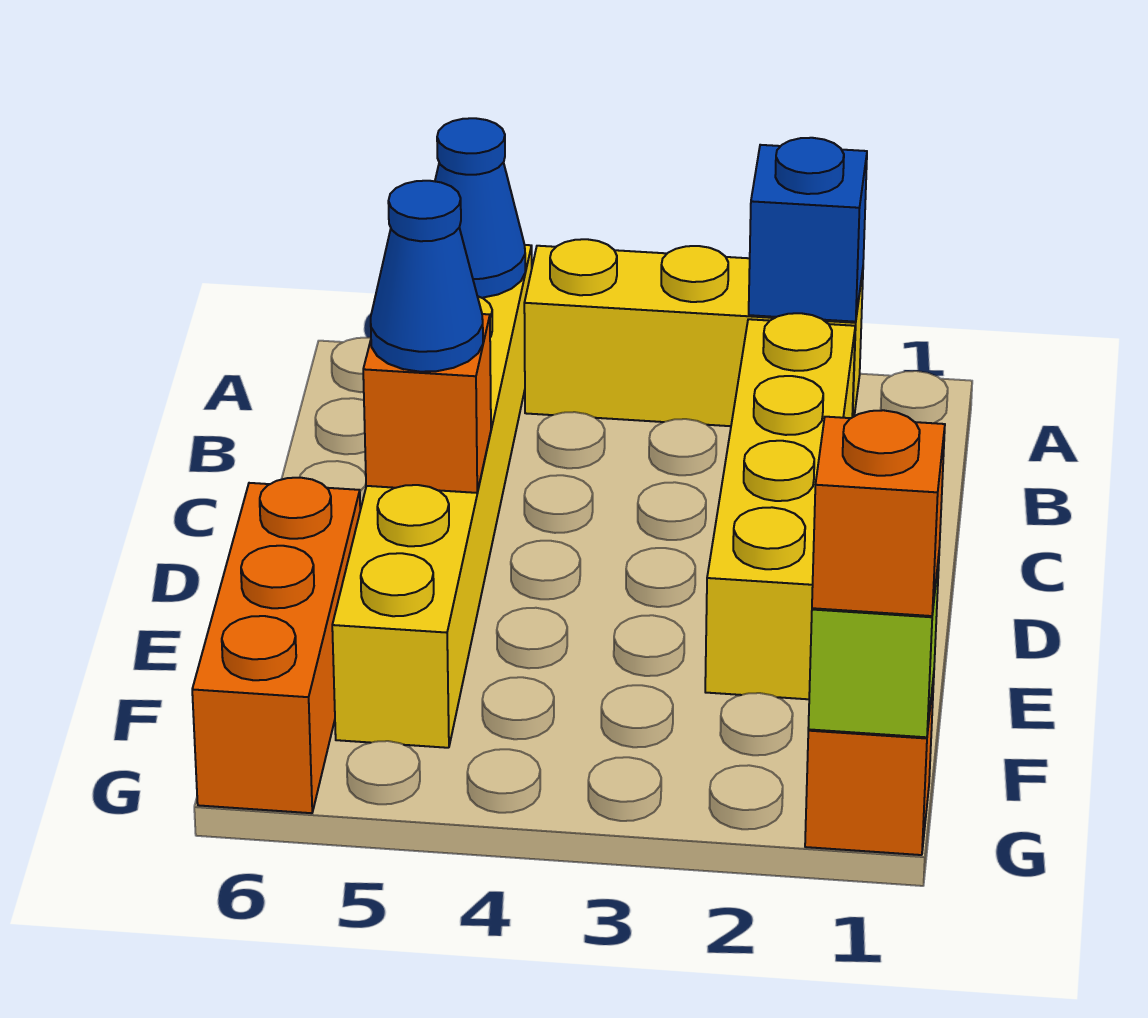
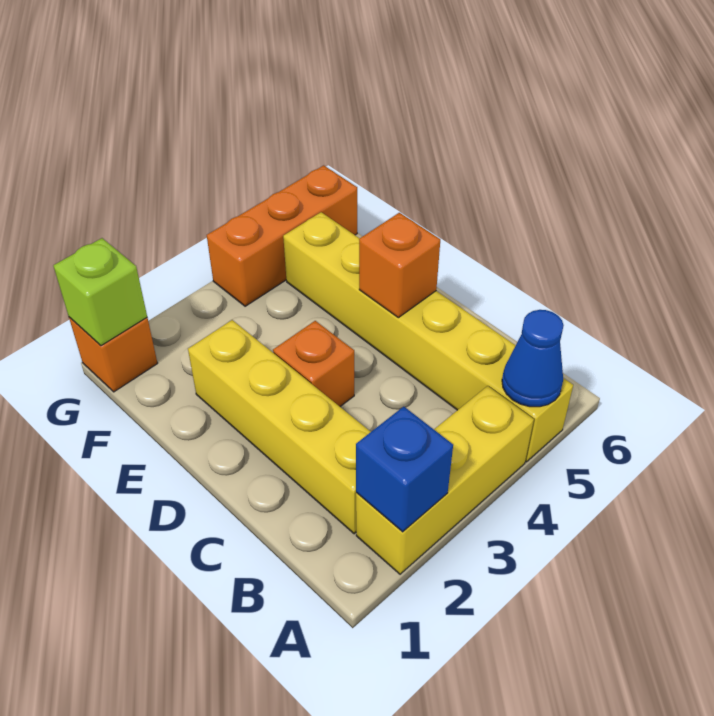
blue cone D5 level 3 -> none
orange brick E6:G6 level 1 -> orange brick G4:G6 level 1
orange brick G1 level 3 -> orange brick D3 level 1

